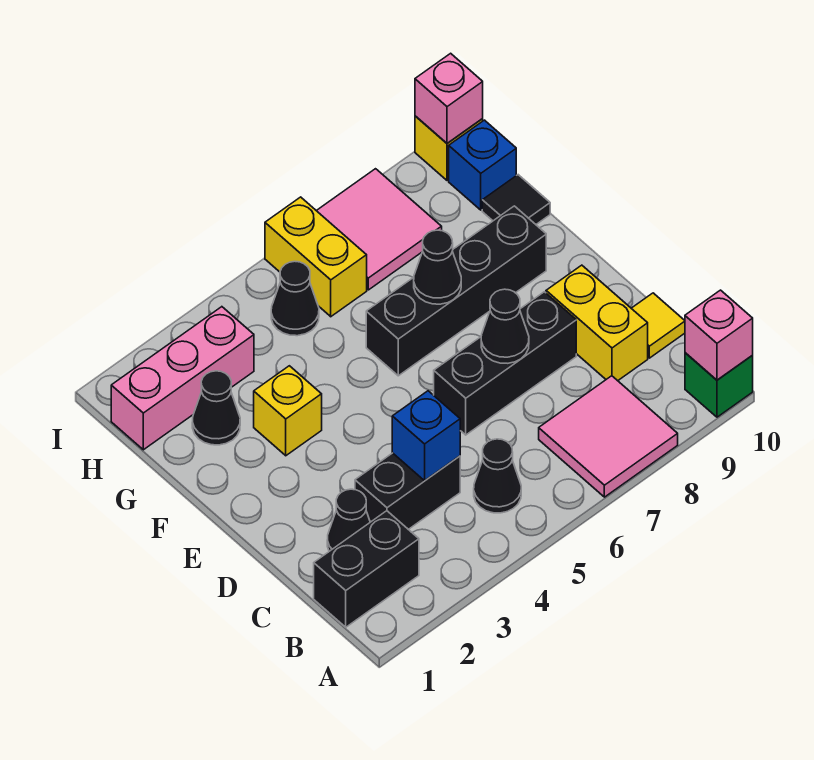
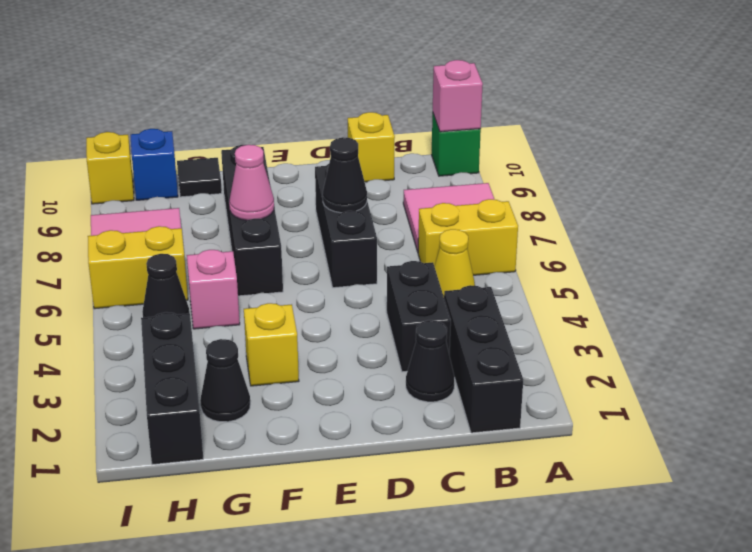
black brick B1:B2 level 1 -> black brick B1:B3 level 1
black cone B5 level 1 -> yellow cone B5 level 1
blue brick C4 level 2 -> none
yellow brick C9:D9 level 1 -> yellow brick A6:B6 level 1
yellow tile C10 level 1 -> yellow brick C10 level 1
black cone F7 level 2 -> pink cone F7 level 2
pink brick H1:H3 level 1 -> black brick H1:H3 level 1
pink brick I10 level 2 -> pink brick G5 level 1

